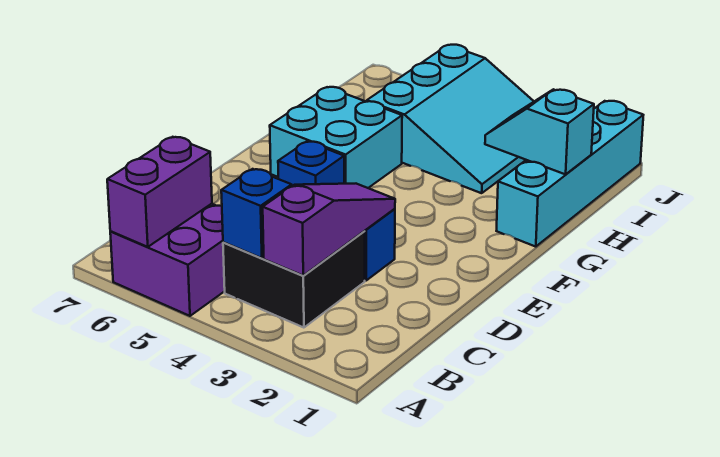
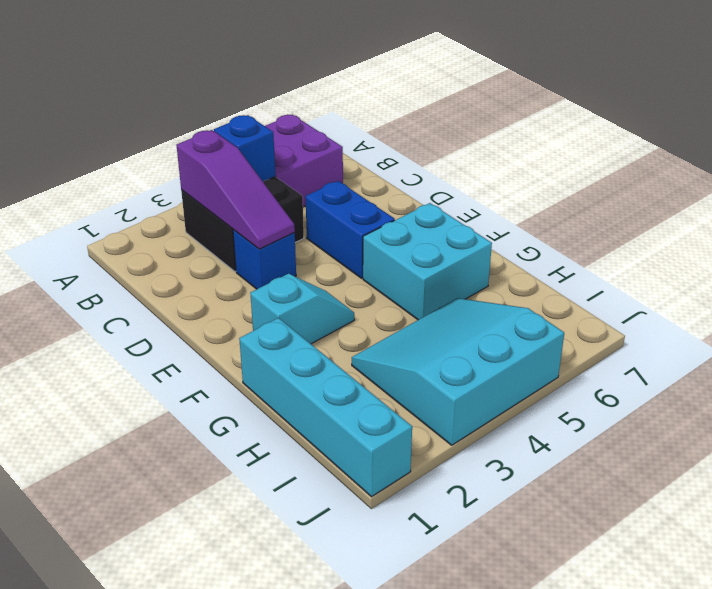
purple brick A6:B6 level 2 -> none
blue brick E5 level 1 -> blue brick D5:E5 level 1
cyan slope H1:H2 level 2 top 1 -> cyan slope F2:F3 level 1 top 2
cyan slope H3:J5 level 1 top 5 -> cyan slope H3:J5 level 1 top J

